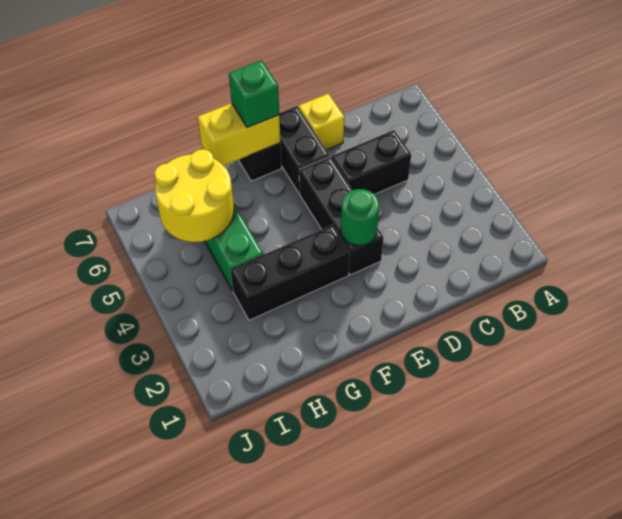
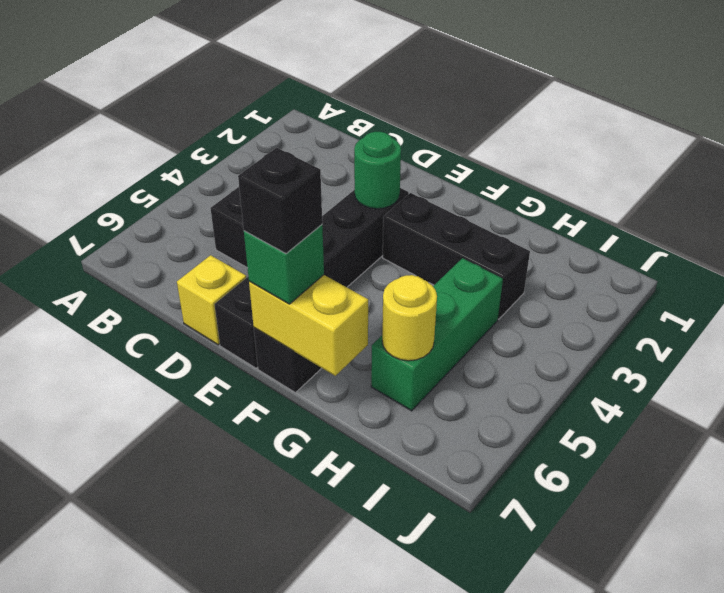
none -> black brick F7 level 4
yellow round brick H5:I6 level 2 -> yellow round brick H6 level 2

